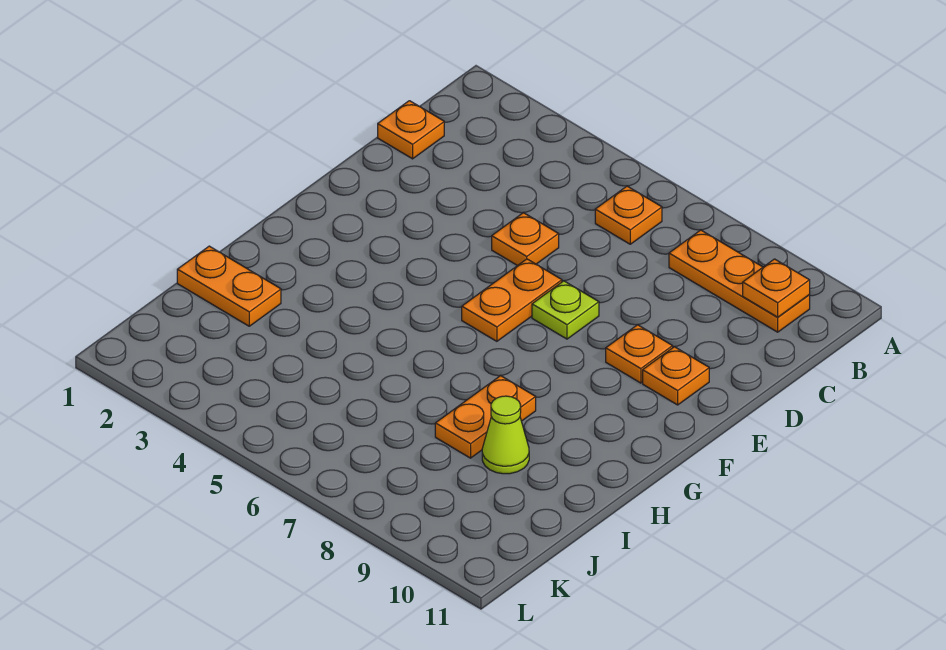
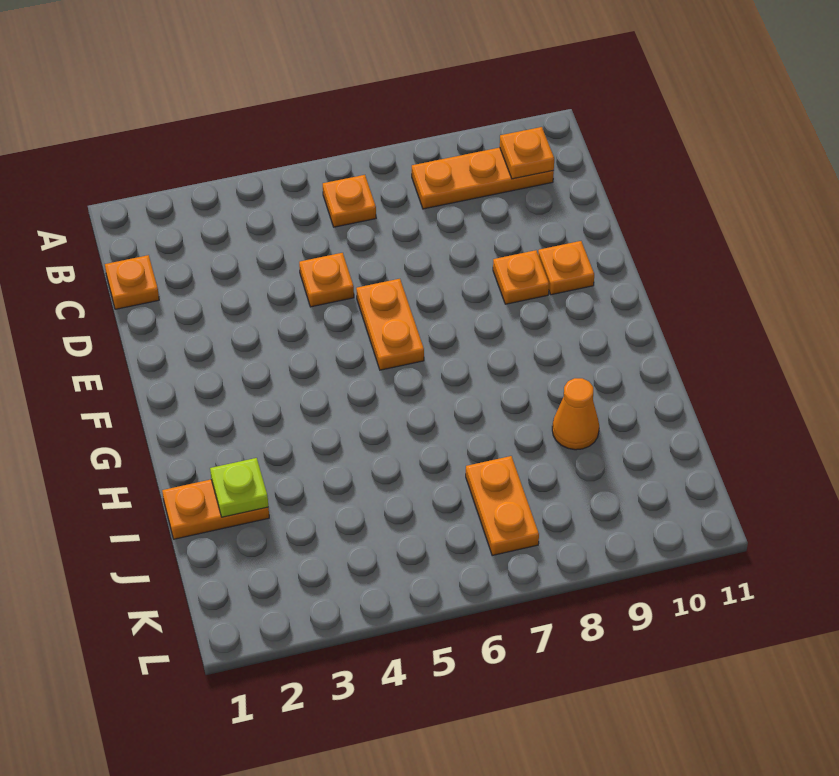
lime plate E7 level 1 -> lime plate I2 level 2
orange plate H8:I8 level 1 -> orange plate J7:K7 level 1
lime cone I9 level 1 -> orange cone I9 level 1

